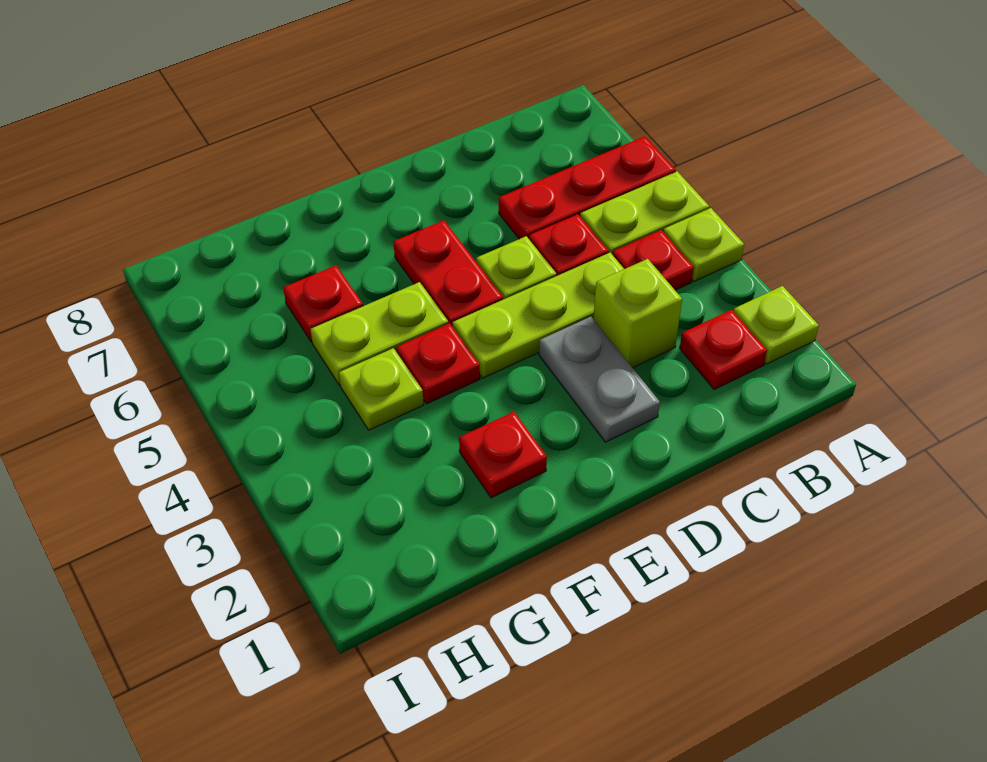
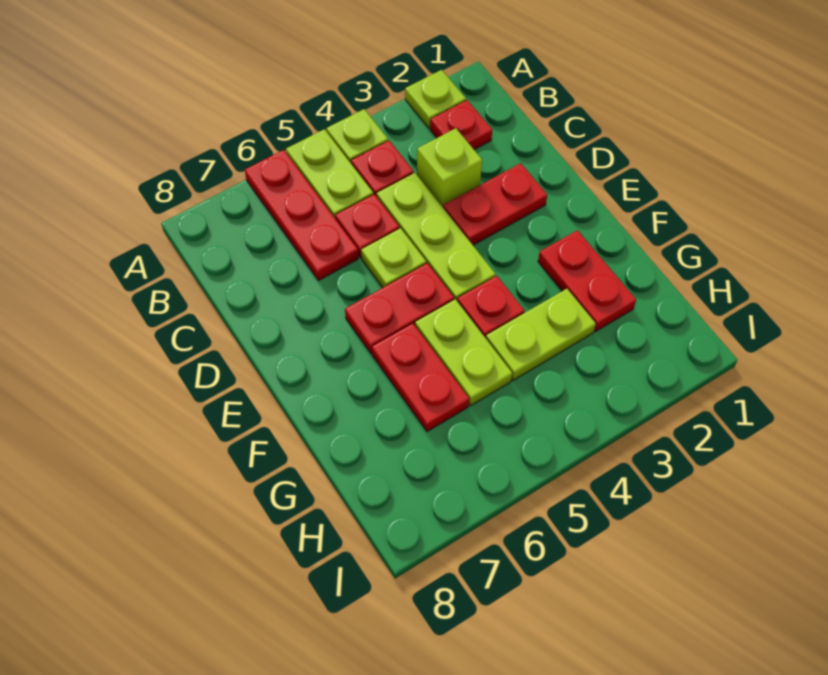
grey plate D2:D3 level 1 -> red plate D2:D3 level 1
red plate F2 level 1 -> red plate F2:G2 level 1
lime plate G4 level 1 -> lime plate G3:G4 level 1
red plate G6 level 1 -> red plate F6:G6 level 1

